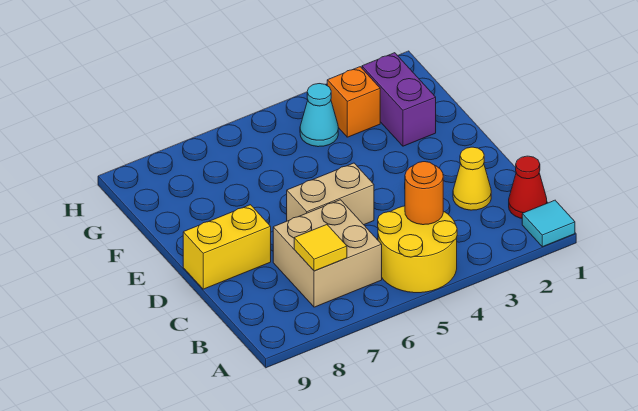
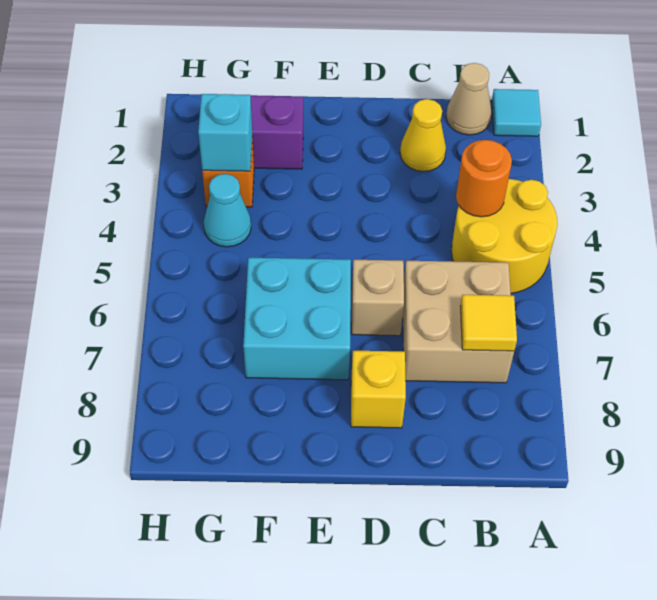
red cone B1 level 1 -> tan cone B1 level 1
tan brick D5:D6 level 1 -> tan brick D6 level 1
yellow brick D8:D9 level 1 -> yellow brick D8 level 1
none -> cyan brick E6:F7 level 1
none -> cyan brick G3 level 2

